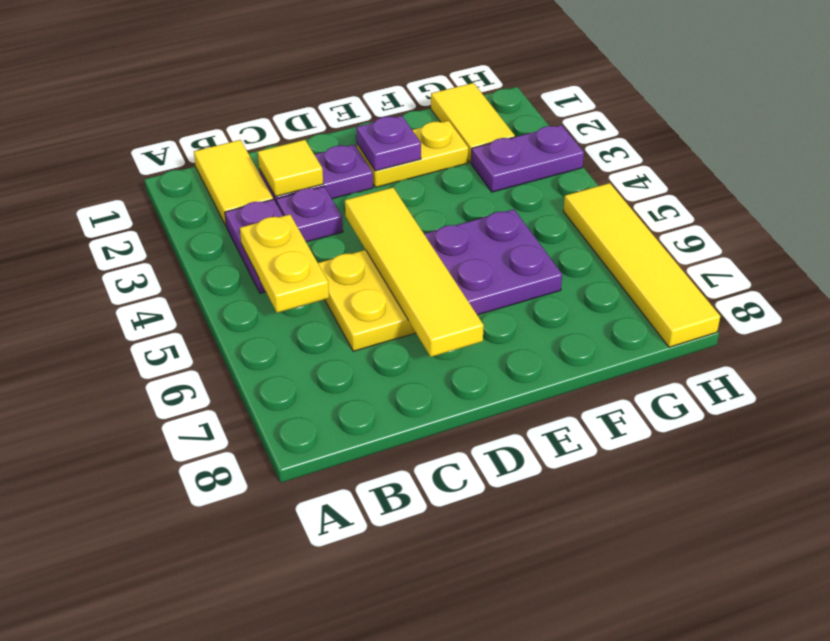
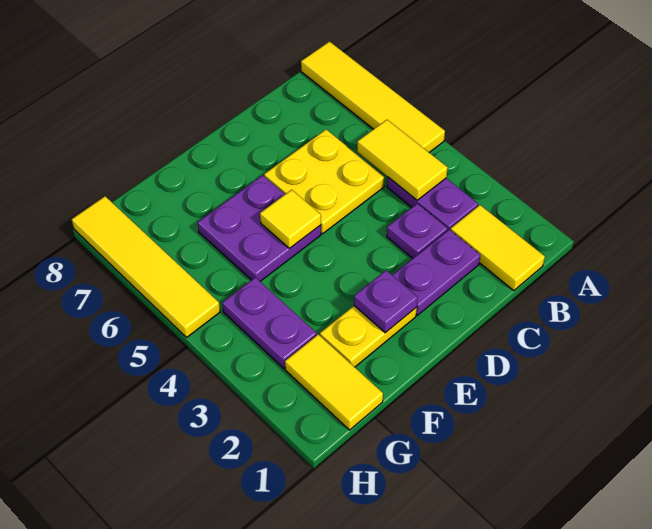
yellow plate B4:B5 level 2 -> yellow tile B4:B5 level 2
yellow tile C2 level 2 -> yellow tile E5 level 2
yellow tile D4:D7 level 2 -> yellow tile A5:A8 level 1
purple plate G3:H3 level 1 -> purple plate G3:G4 level 1

